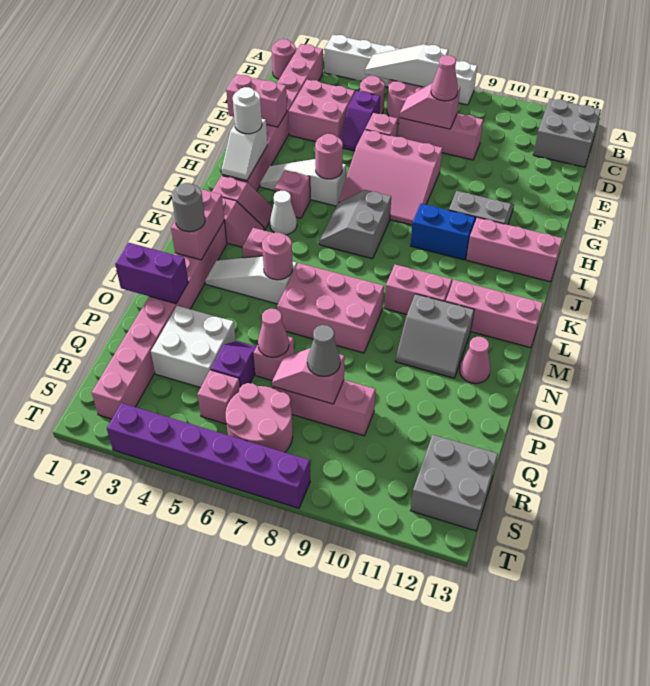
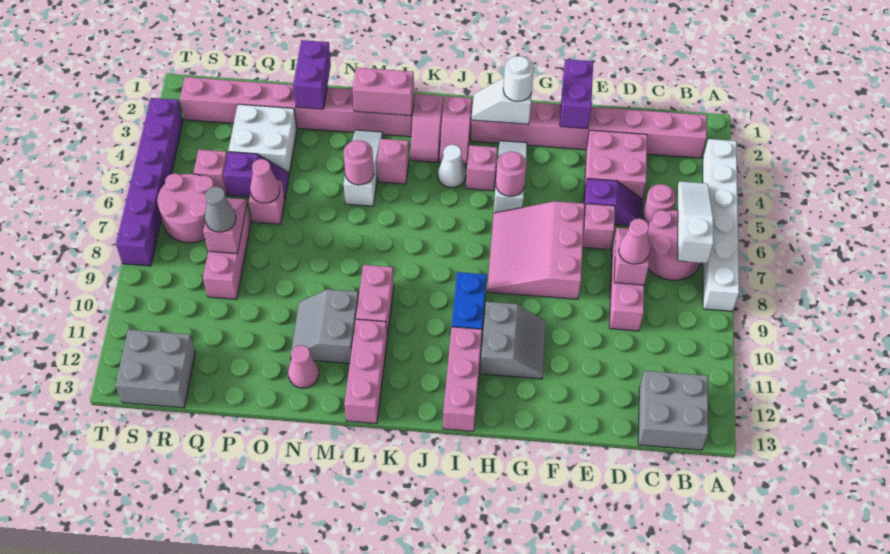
pink round brick B1 level 1 -> none
purple slope D5:E5 level 1 top D -> purple slope D5:E5 level 1 top E
pink brick F1:F2 level 2 -> purple brick F1:F2 level 2
grey slope I6:J7 level 1 top 7 -> none
grey round brick M2 level 3 -> none
pink brick M6:N8 level 1 -> none

